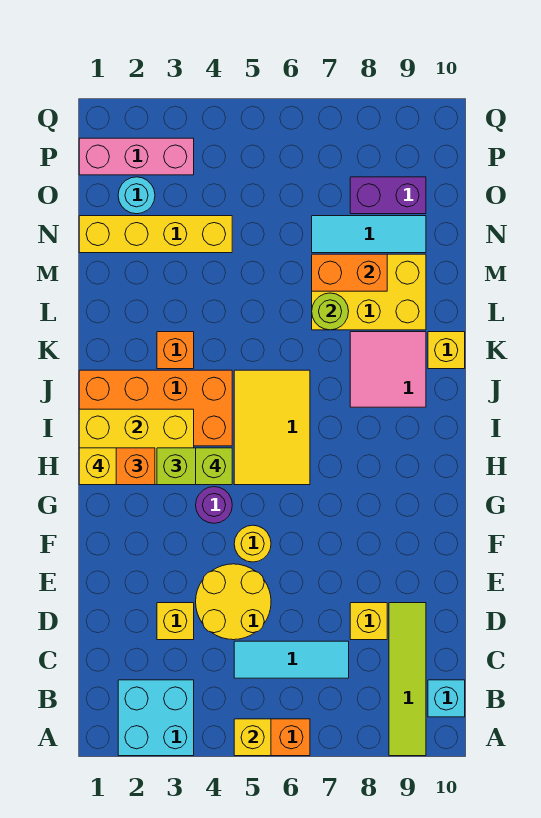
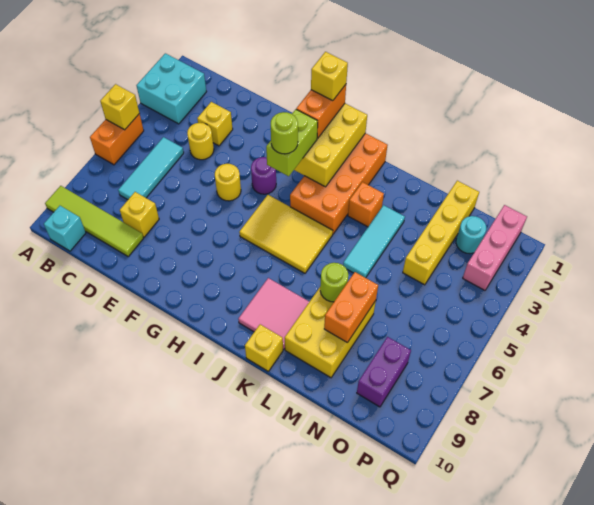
yellow round brick D4:E5 level 1 -> yellow round brick D4 level 1
lime brick H4 level 4 -> lime round brick H4 level 4
cyan tile N7:N9 level 1 -> cyan tile L3:L5 level 1

